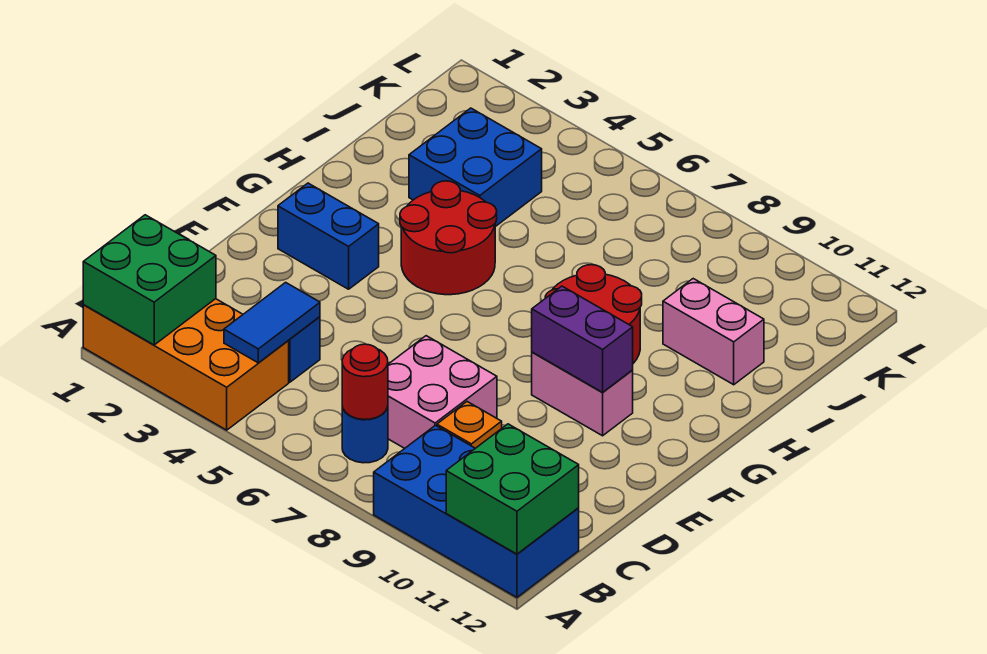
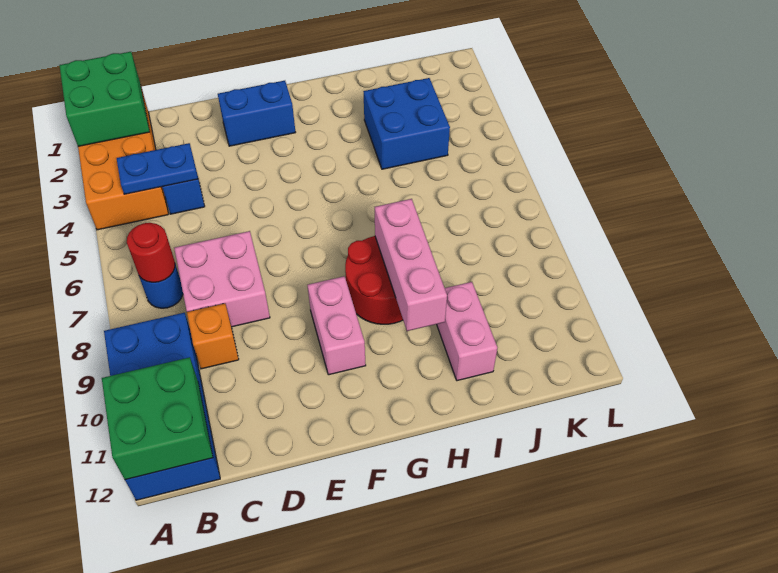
blue tile B4:C4 level 2 -> blue plate B4:C4 level 2
blue brick F2:F3 level 1 -> blue brick E2:F2 level 1
purple brick F9:F10 level 2 -> none
red round brick G4:H5 level 1 -> none
none -> pink brick H8:H10 level 2

